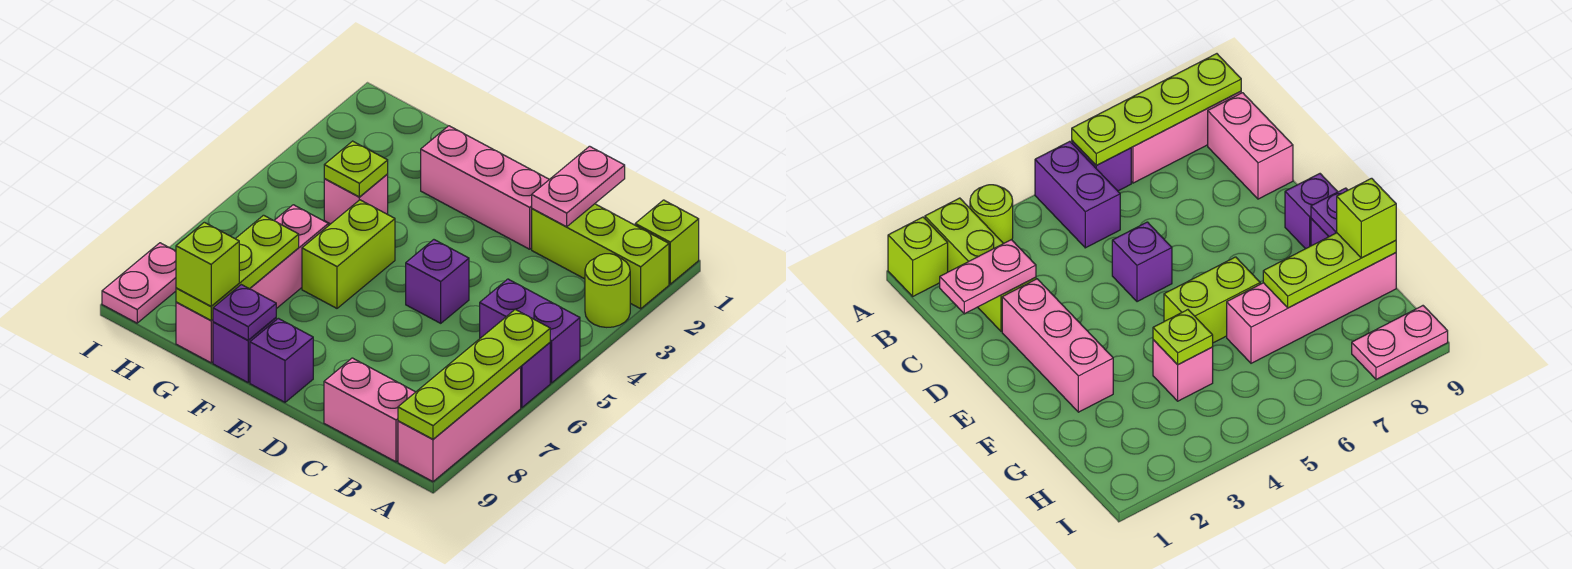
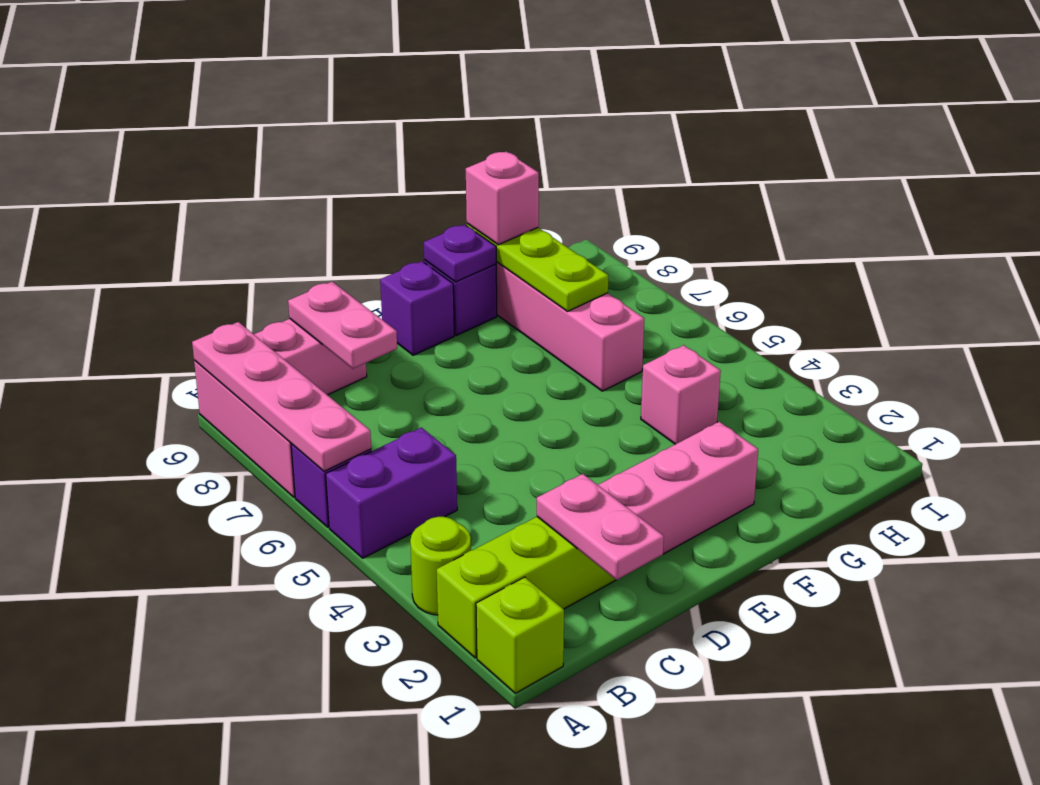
lime plate A6:A9 level 2 -> pink plate A6:A9 level 2
purple brick D5 level 1 -> none
lime brick F5:F6 level 1 -> none
lime plate G4 level 2 -> none
lime brick G9 level 3 -> pink brick G9 level 3
pink plate I8:I9 level 1 -> pink plate C8:C9 level 2

